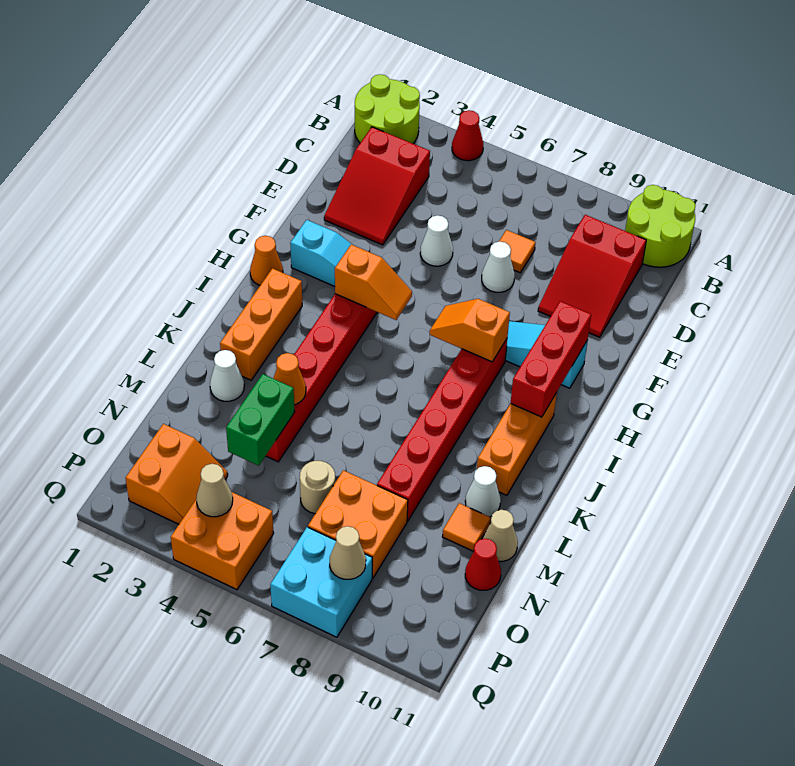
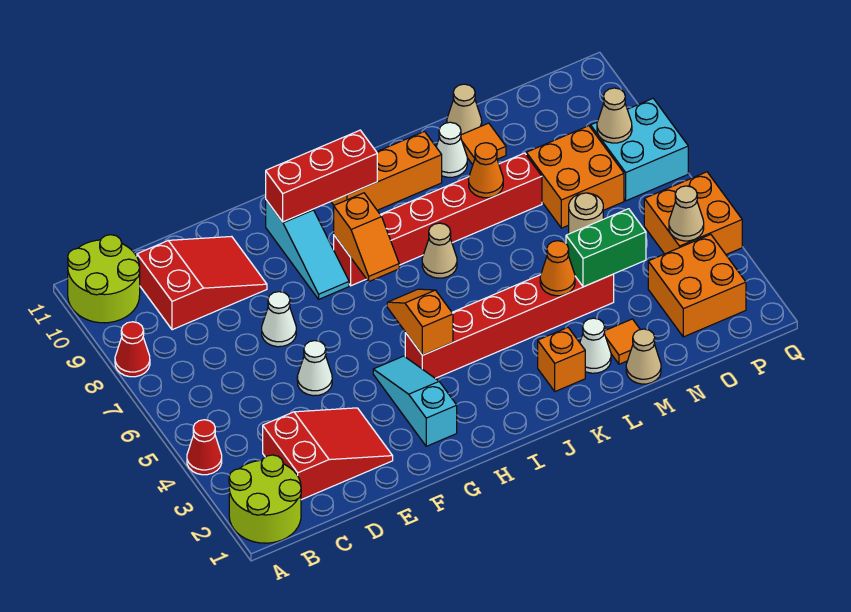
orange tile D7 level 1 -> orange tile M2 level 1
orange cone H1 level 1 -> orange cone L8 level 2
orange brick I2:K2 level 1 -> orange brick K2 level 1
none -> tan cone J7 level 1
none -> tan cone M1 level 1
red cone N11 level 1 -> red cone A8 level 1
orange slope O2:P3 level 1 top 2 -> orange brick O2:P3 level 1

